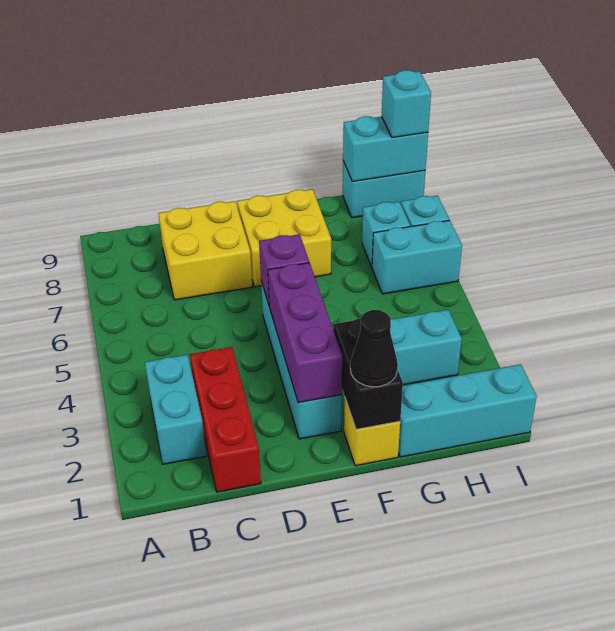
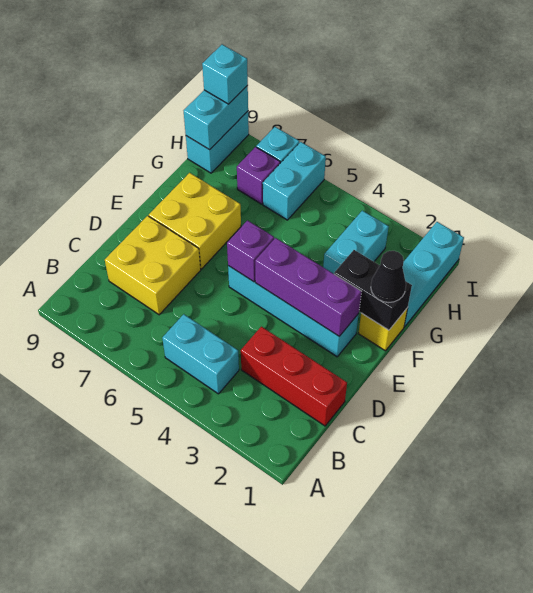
cyan brick B2:B3 level 1 -> cyan brick B4:B5 level 1
cyan brick H7 level 1 -> purple brick H7 level 1

